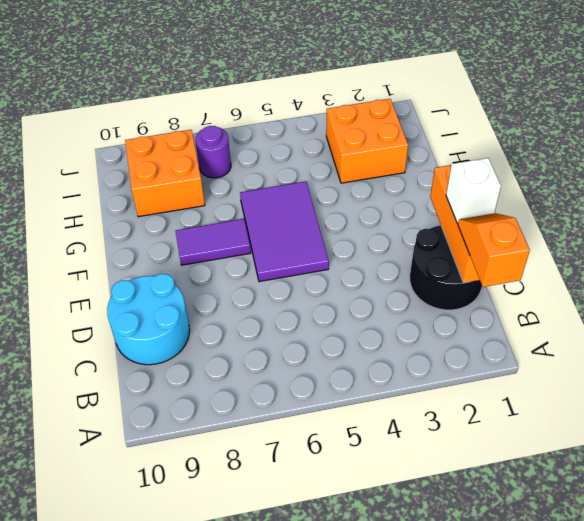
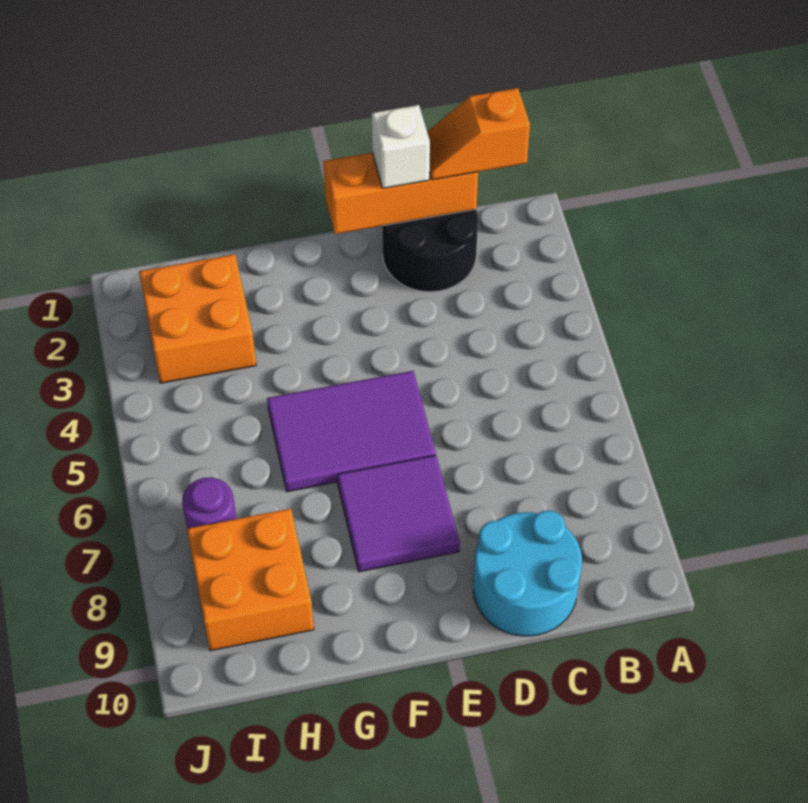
purple tile F7:F8 level 1 -> purple tile E7:F8 level 1

